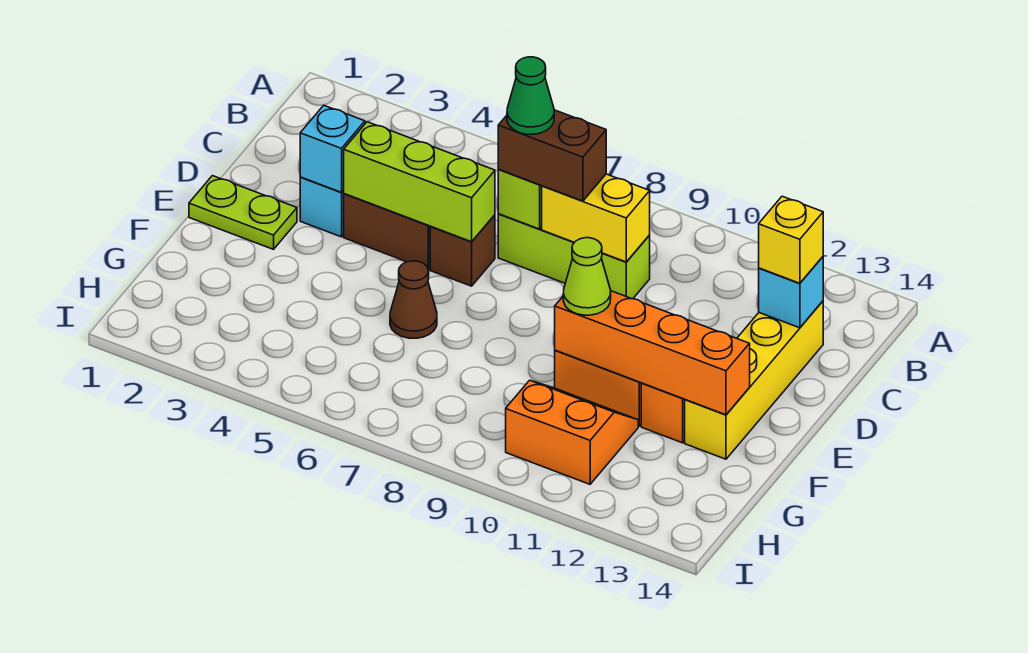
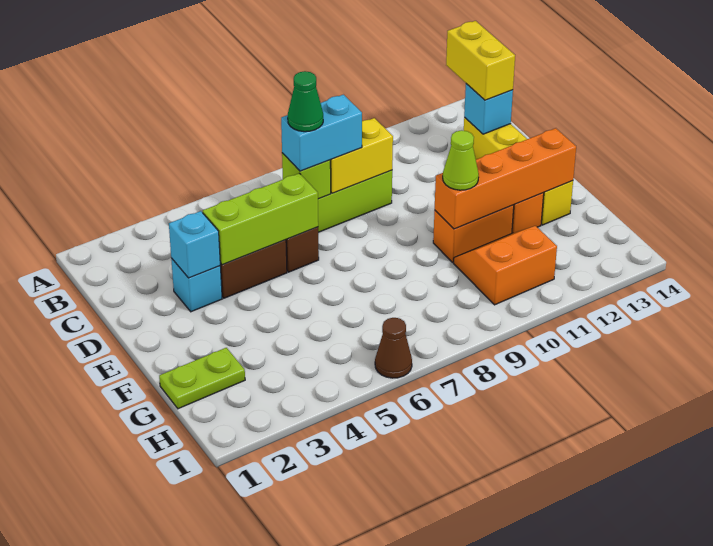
brown brick C7:C8 level 3 -> cyan brick C7:C8 level 3
yellow brick C13 level 3 -> yellow brick B13:C13 level 3
lime plate E1:E2 level 1 -> lime plate G1:G2 level 1
brown cone F6 level 1 -> brown cone I6 level 1

